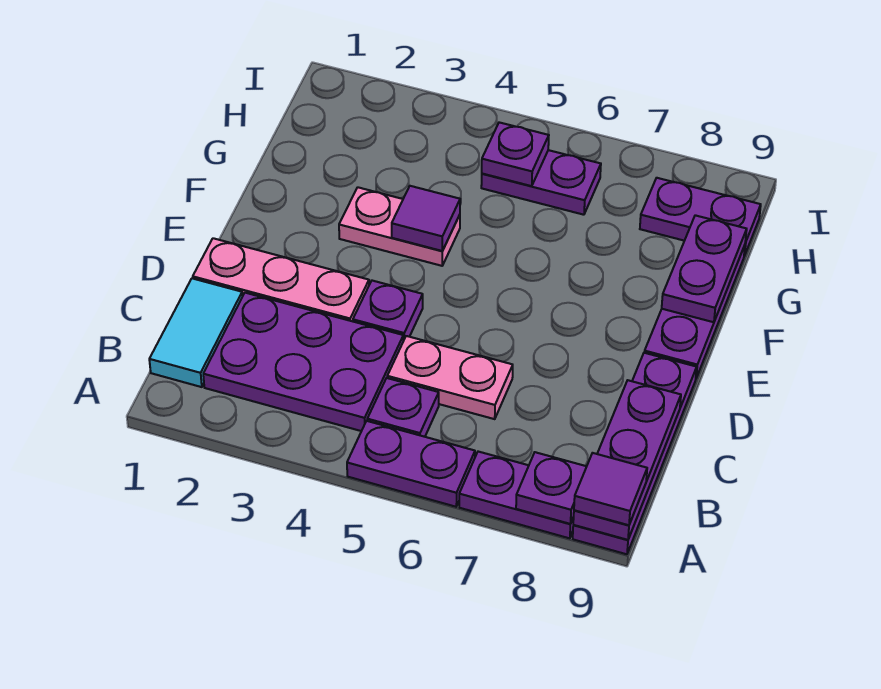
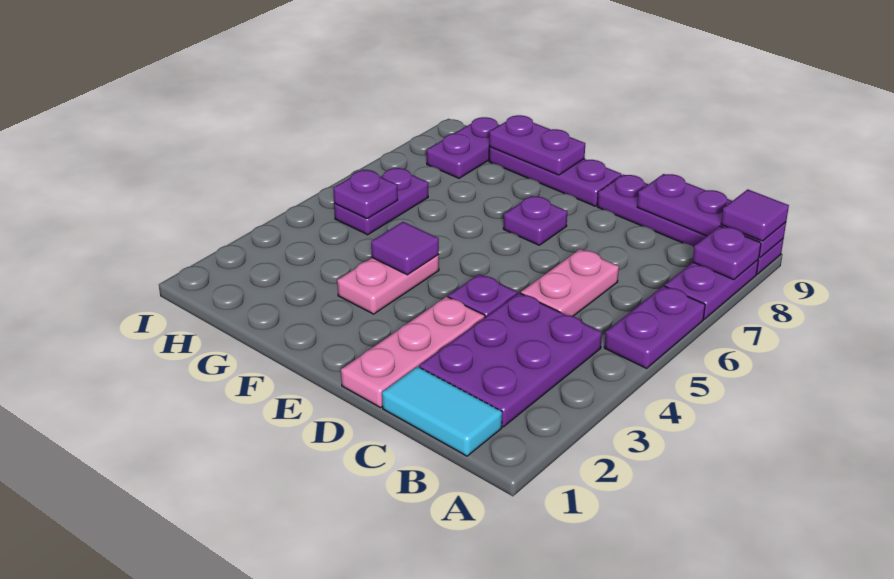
purple plate B5 level 1 -> purple plate E7 level 1

